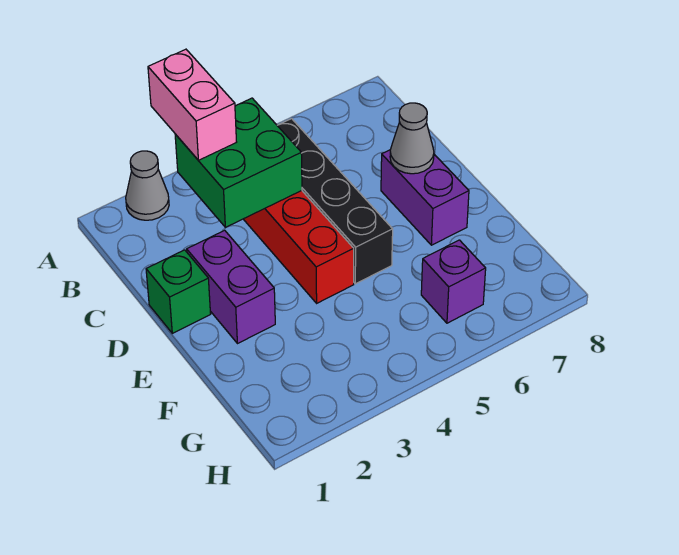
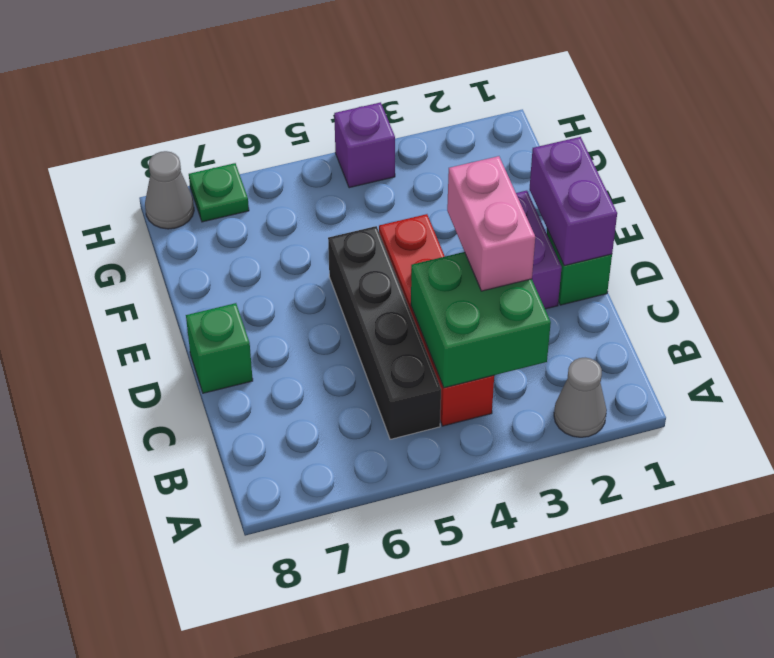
pink brick A3:B3 level 3 -> pink brick C3:D3 level 3
purple brick D7:E7 level 1 -> purple brick D1:E1 level 2
grey cone D7 level 2 -> grey cone H8 level 1
none -> green brick D8 level 1
purple brick G6 level 1 -> purple brick H4 level 1
none -> green plate H7 level 1

